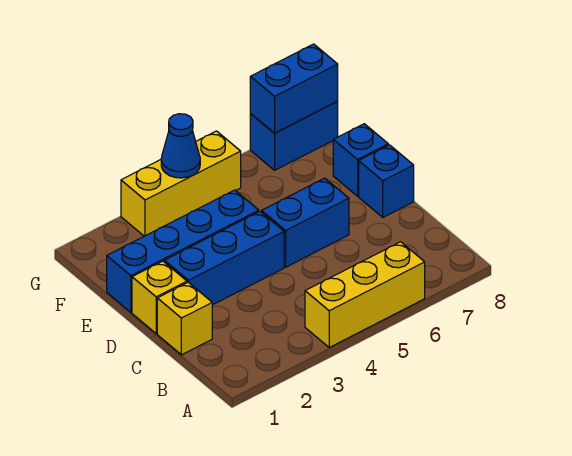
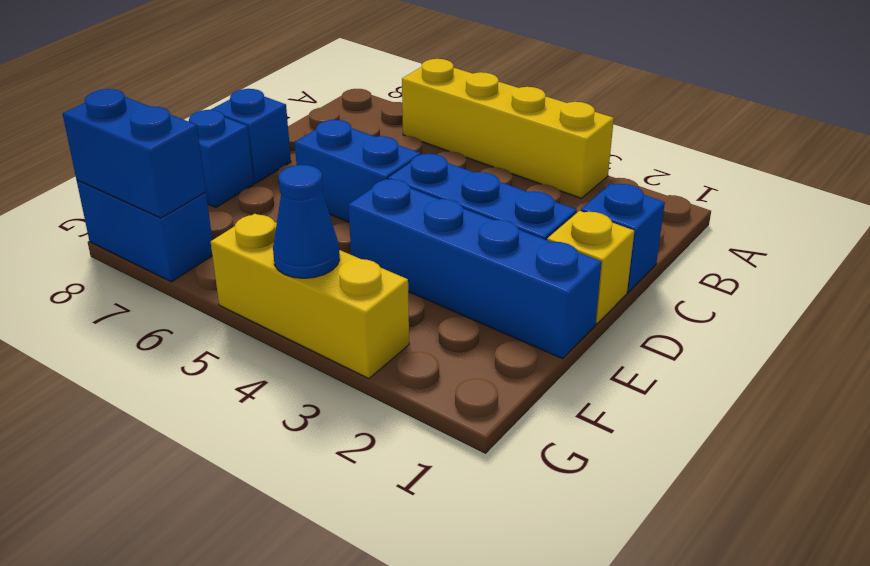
yellow brick A4:A6 level 1 -> yellow brick A3:A6 level 1
yellow brick C1 level 1 -> blue brick C1 level 1

